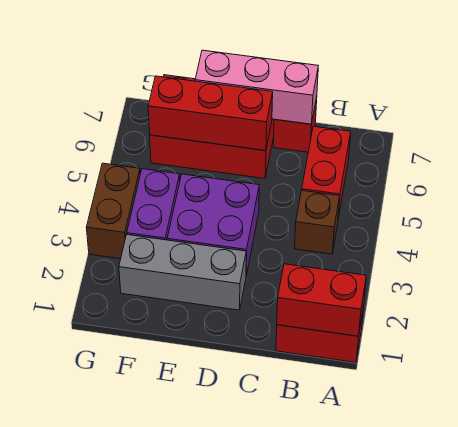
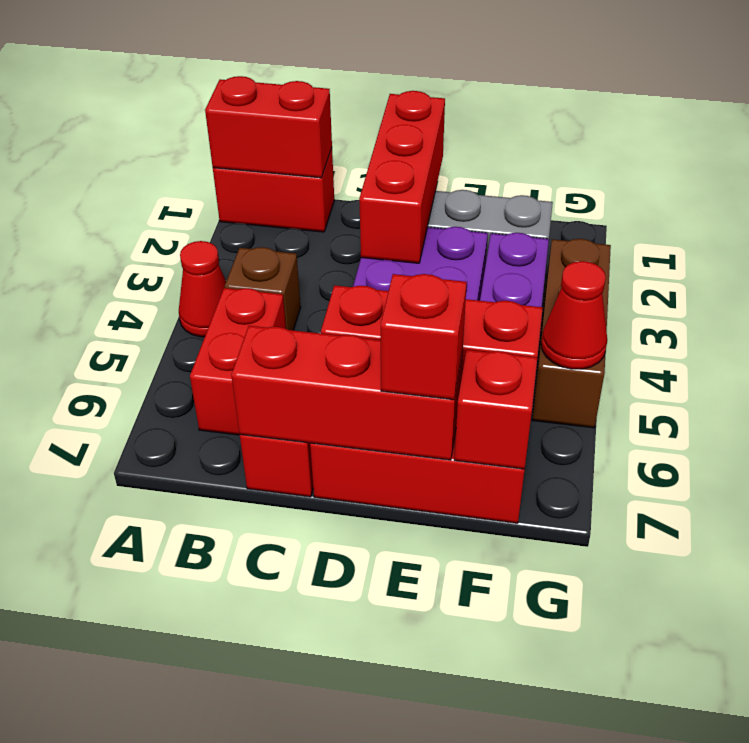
none -> red cone A4 level 1
pink brick C7:E7 level 2 -> red brick C7:E7 level 2
none -> red brick D1:D3 level 2
none -> red brick E7 level 3
none -> red brick F7 level 2
brown brick G3:G4 level 1 -> brown brick G3:G5 level 1
none -> red cone G5 level 2

